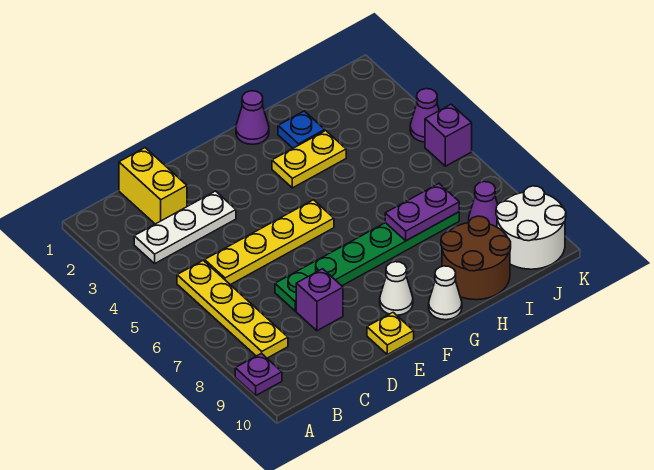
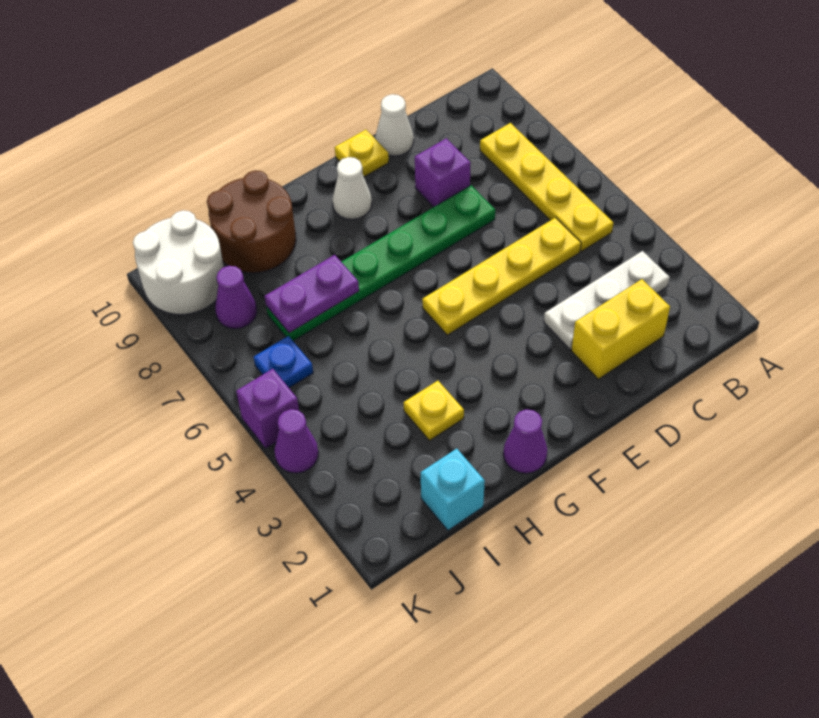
purple plate A9 level 1 -> none
yellow brick C1:C2 level 1 -> yellow brick C2:D2 level 1
yellow plate G3:H3 level 1 -> yellow plate H3 level 1
white cone G10 level 1 -> white cone D10 level 1
blue plate H2 level 1 -> blue plate J6 level 1
none -> cyan brick I1 level 1

